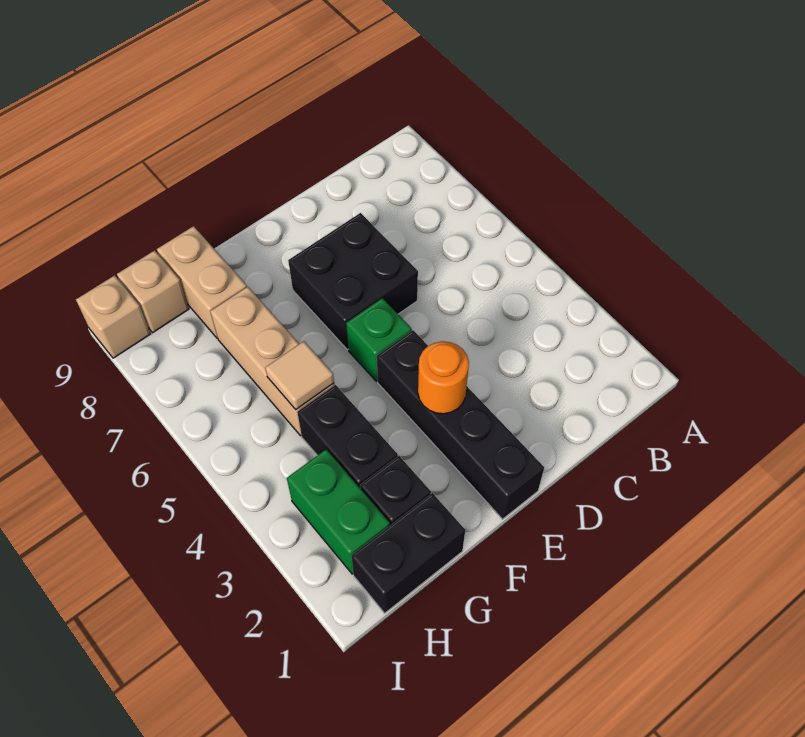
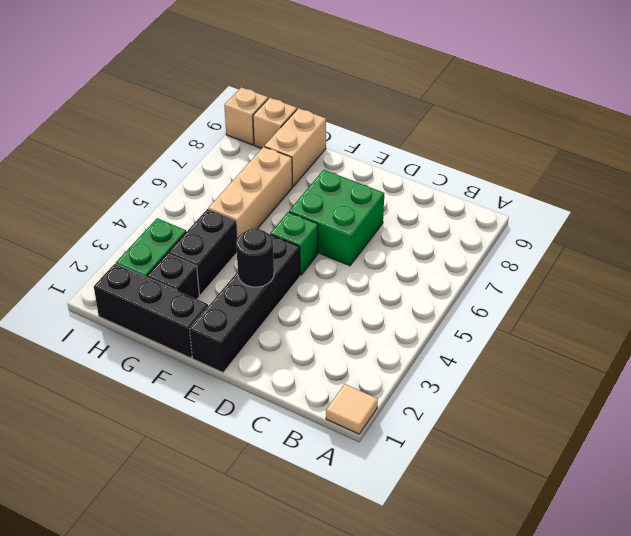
black brick D6:E7 level 1 -> green brick D6:E7 level 1
orange round brick E3 level 2 -> black round brick E3 level 2
black brick G1:H1 level 1 -> black brick F1:H1 level 1
tan tile G5 level 2 -> tan tile A1 level 1

